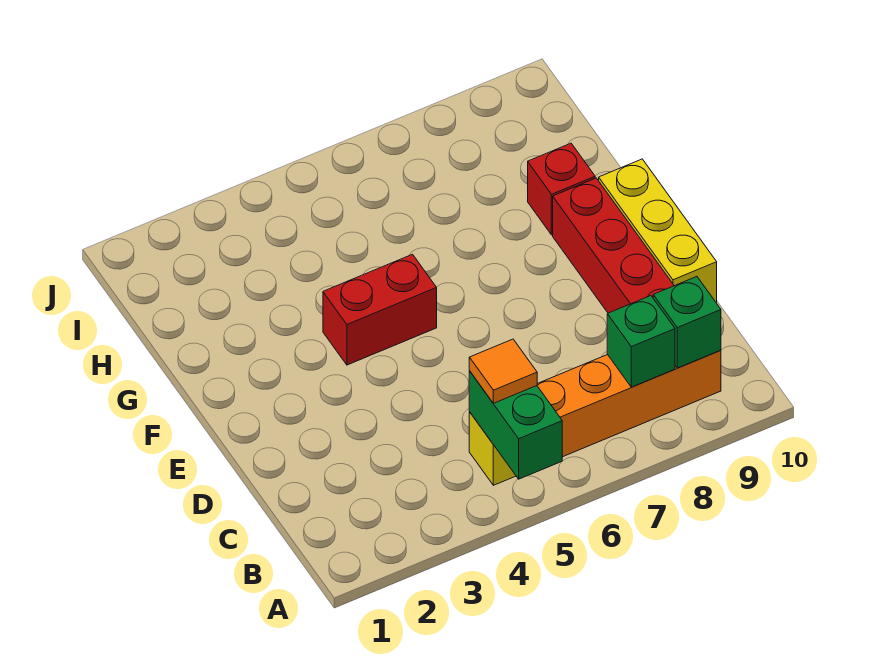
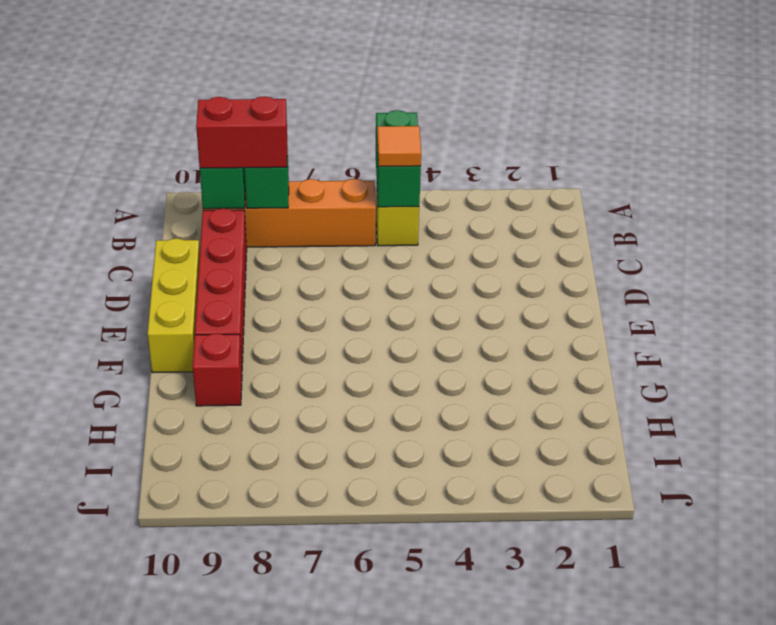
red brick F4:F5 level 1 -> red brick B8:B9 level 3

